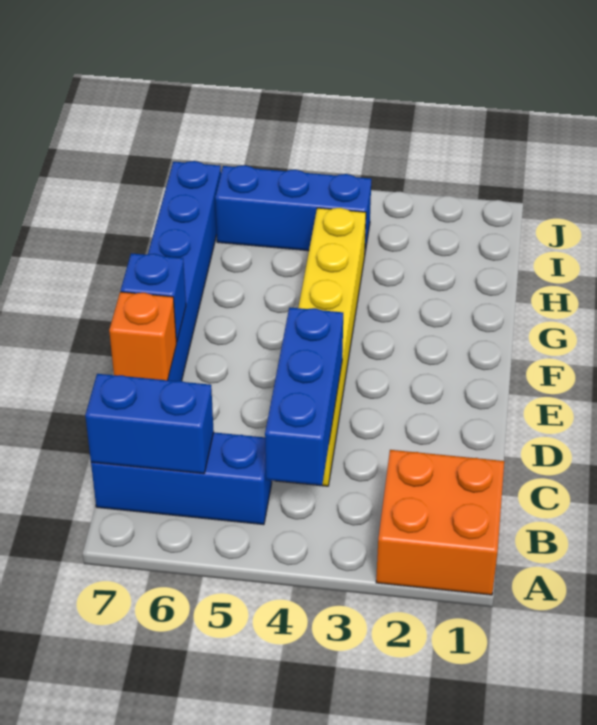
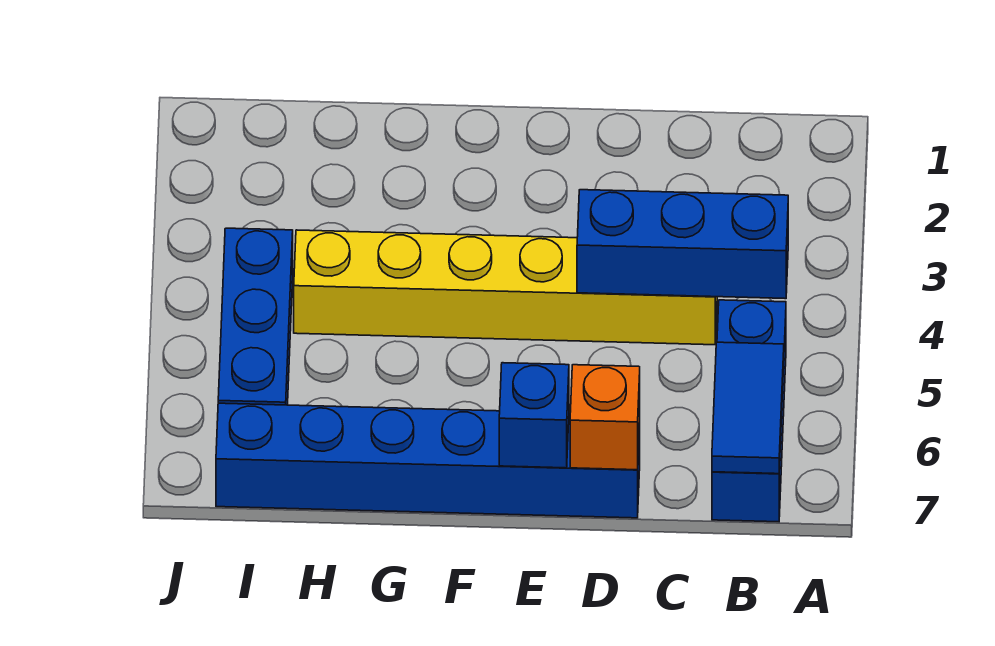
orange brick A1:B2 level 1 -> none
blue brick B6:B7 level 2 -> blue tile B6:B7 level 2

